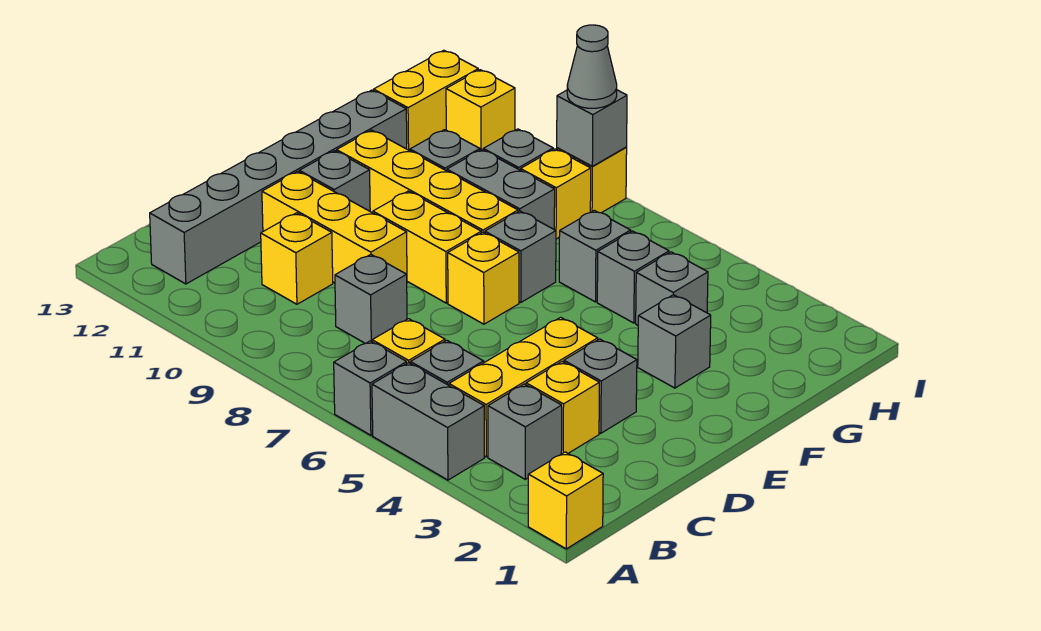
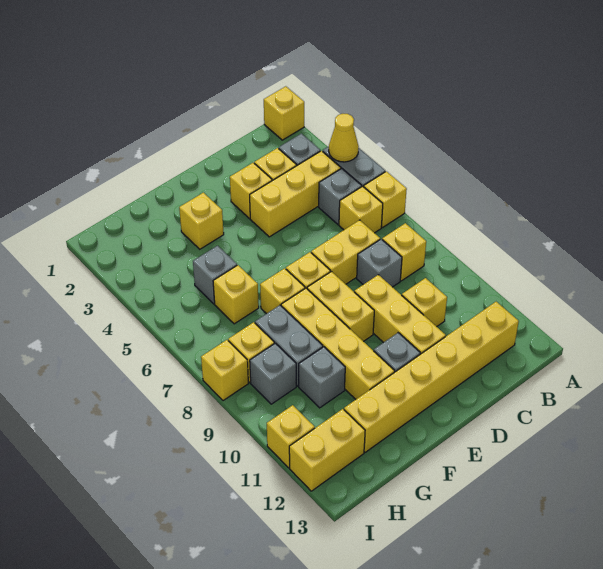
none -> yellow cone A4 level 2
grey brick A6 level 1 -> yellow brick A6 level 1
none -> yellow brick B8 level 1
grey brick B12:G12 level 1 -> yellow brick B12:G12 level 1
none -> yellow brick C7:D7 level 1
grey brick D3 level 1 -> yellow brick D3 level 1
grey brick F3 level 1 -> yellow brick F3 level 1
grey brick F7 level 1 -> yellow brick F7 level 1
grey brick G4 level 1 -> none
grey brick G6 level 1 -> yellow brick G6 level 1
grey brick I8 level 2 -> none
grey cone I8 level 3 -> none

